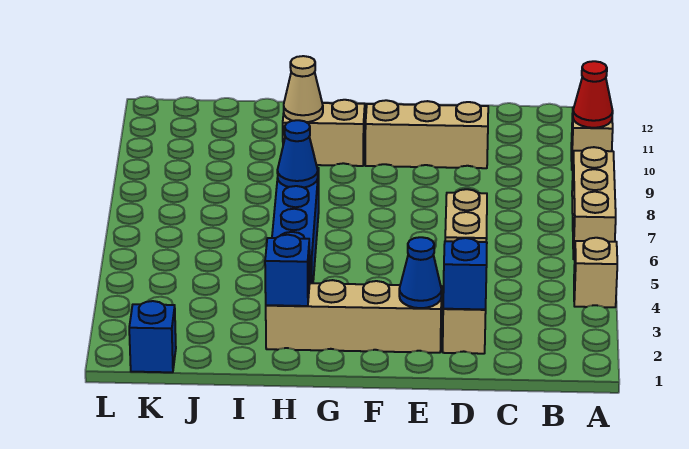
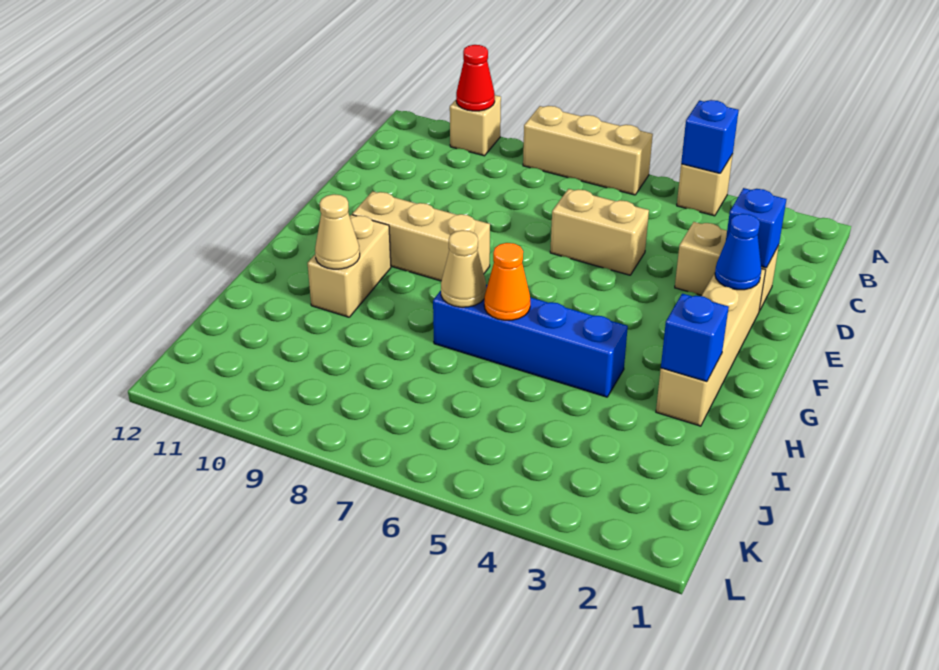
tan brick D10:F10 level 1 -> tan brick F8:F10 level 1
none -> orange cone H6 level 2
blue cone H7 level 2 -> tan cone H7 level 2
blue brick K1 level 1 -> blue brick A4 level 2

